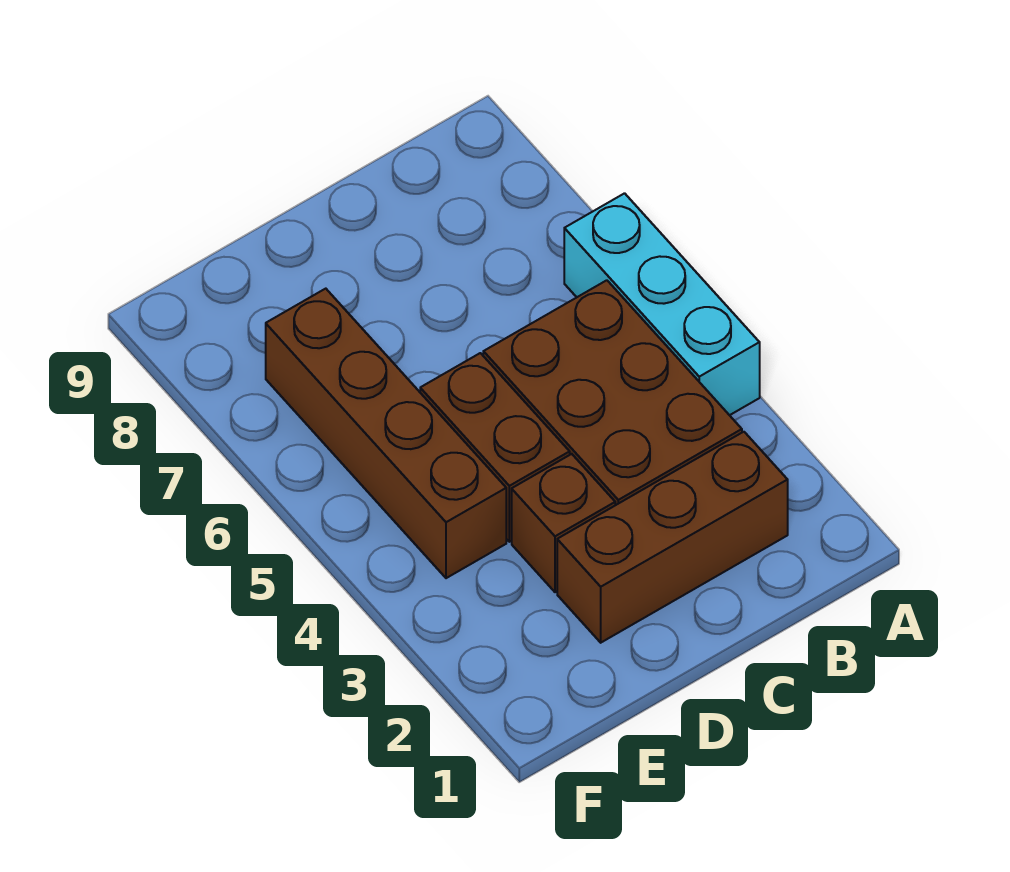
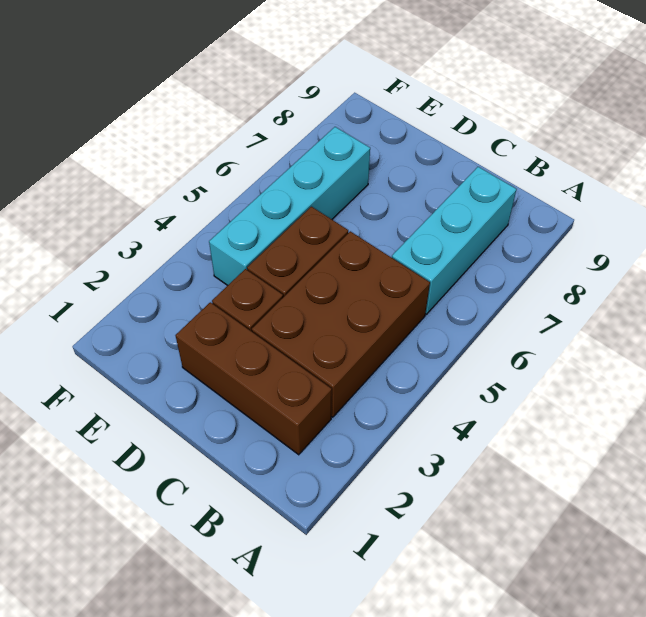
cyan brick A4:A6 level 1 -> cyan brick B6:B8 level 1
brown brick E4:E7 level 1 -> cyan brick E4:E7 level 1

